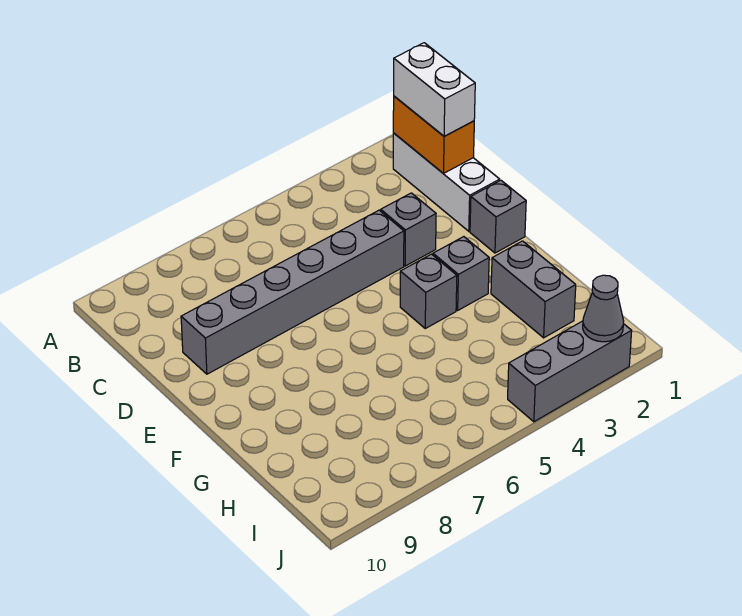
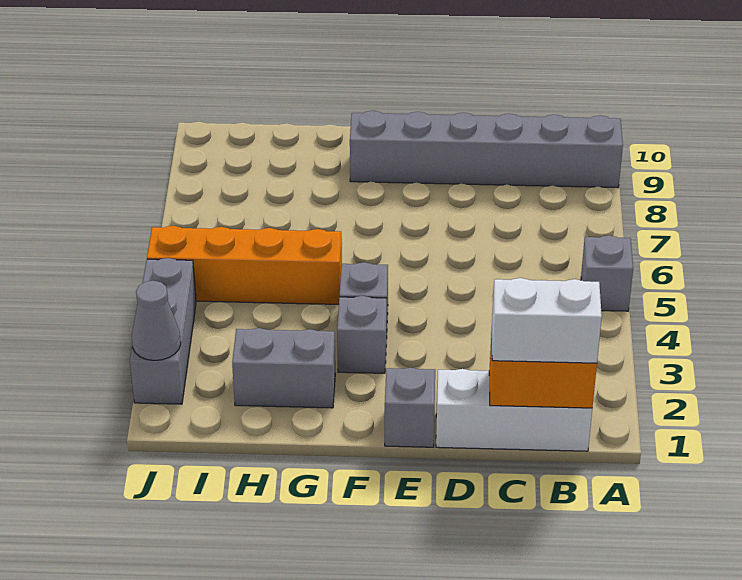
grey brick D3 level 1 -> grey brick A5 level 1
grey brick D4:D9 level 1 -> grey brick A9:F9 level 1
none -> orange brick G5:J5 level 1

